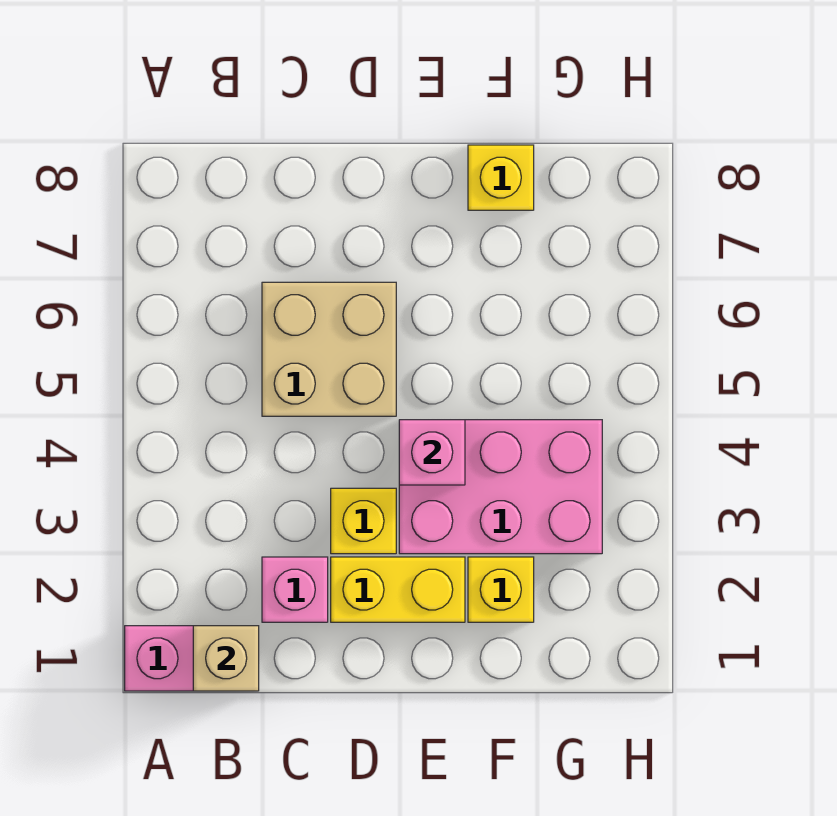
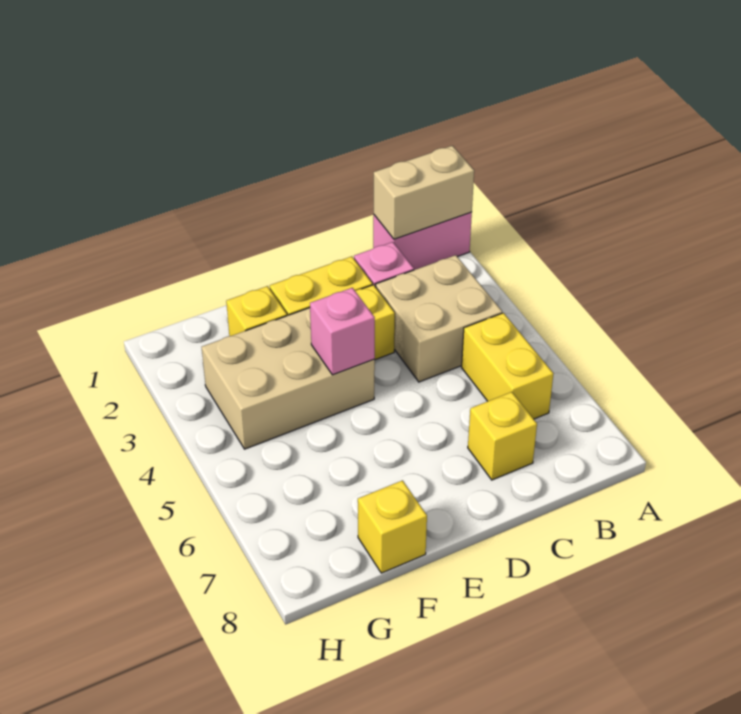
tan brick B1 level 2 -> tan brick A1:B1 level 2
none -> yellow brick B5:B6 level 1
tan brick C5:D6 level 1 -> tan brick B3:C4 level 1
none -> yellow brick C7 level 1
pink brick E3:G4 level 1 -> tan brick E3:G4 level 1

